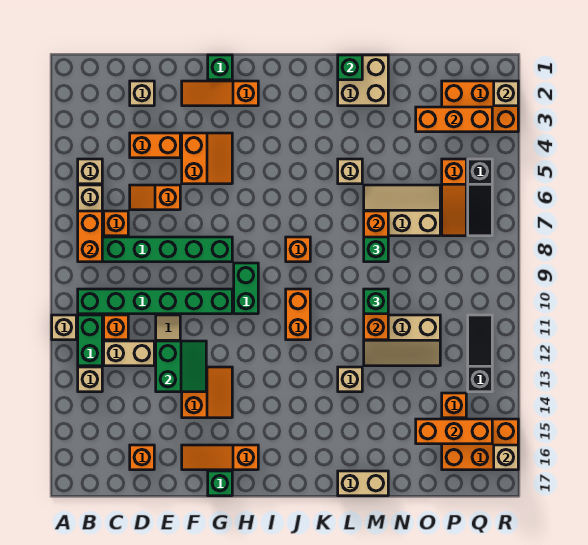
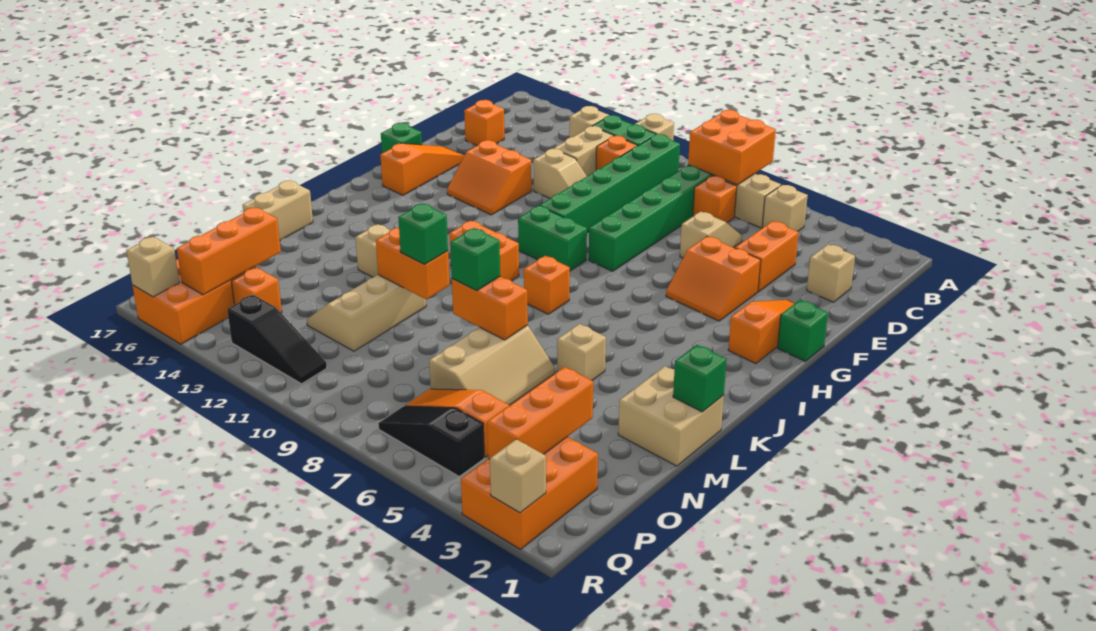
orange brick B7:B8 level 2 -> orange brick A7:B8 level 2
orange slope D6:E6 level 1 top E -> tan slope D6:E6 level 1 top E
green slope E12:F13 level 2 top E -> none

